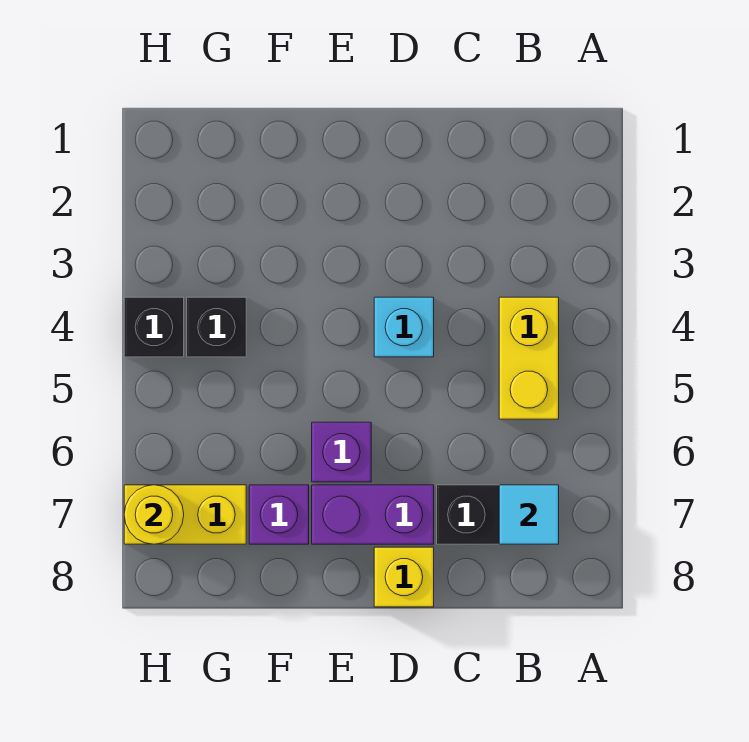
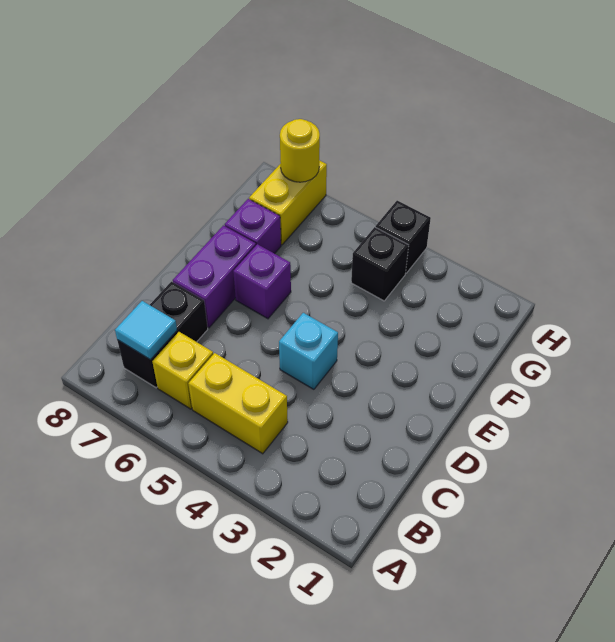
yellow brick D8 level 1 -> yellow brick B6 level 1

